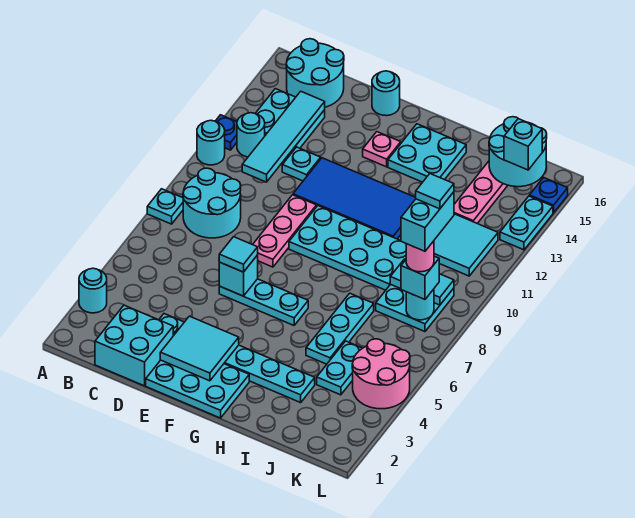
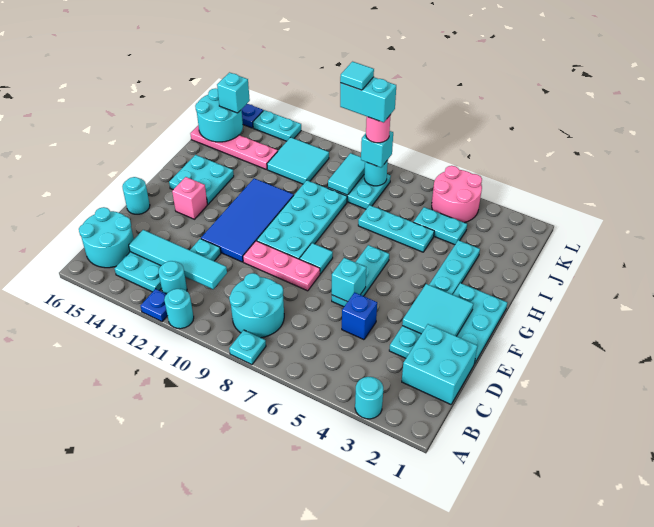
none -> blue brick D5 level 1
cyan tile E6 level 3 -> cyan tile F8 level 1
pink plate F14 level 1 -> pink brick F14 level 1

